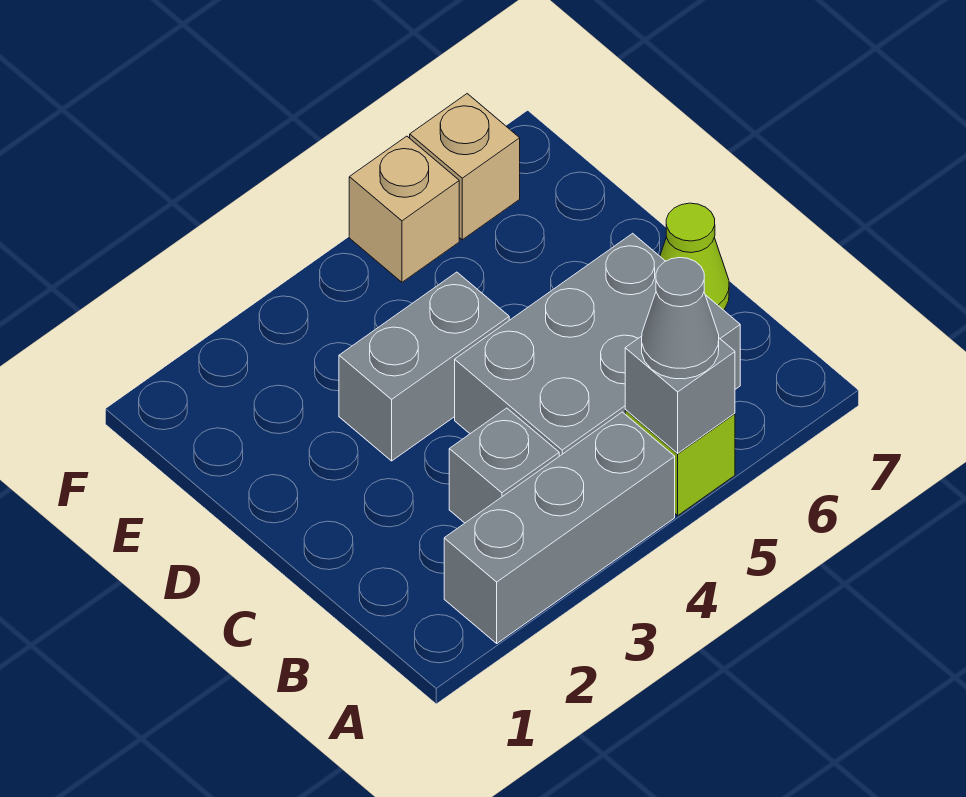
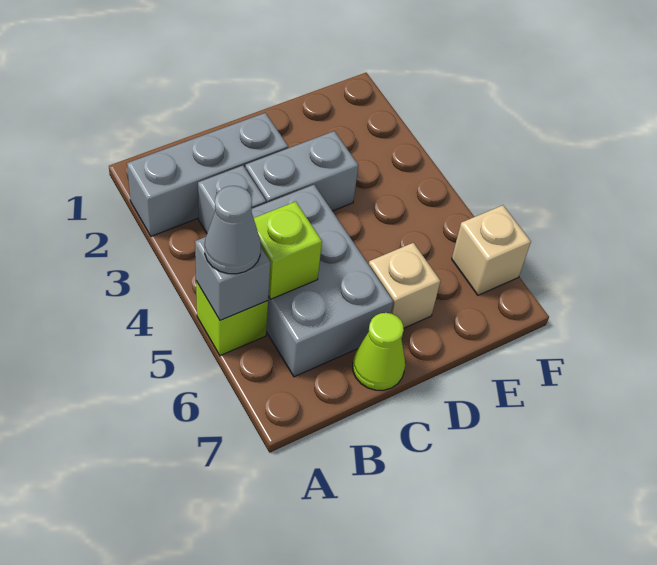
grey brick A2:A4 level 1 -> grey brick A2:C2 level 1
none -> lime brick B5 level 2
grey brick D3:D4 level 1 -> grey brick C3:D3 level 1
tan brick F5 level 1 -> tan brick D6 level 1

